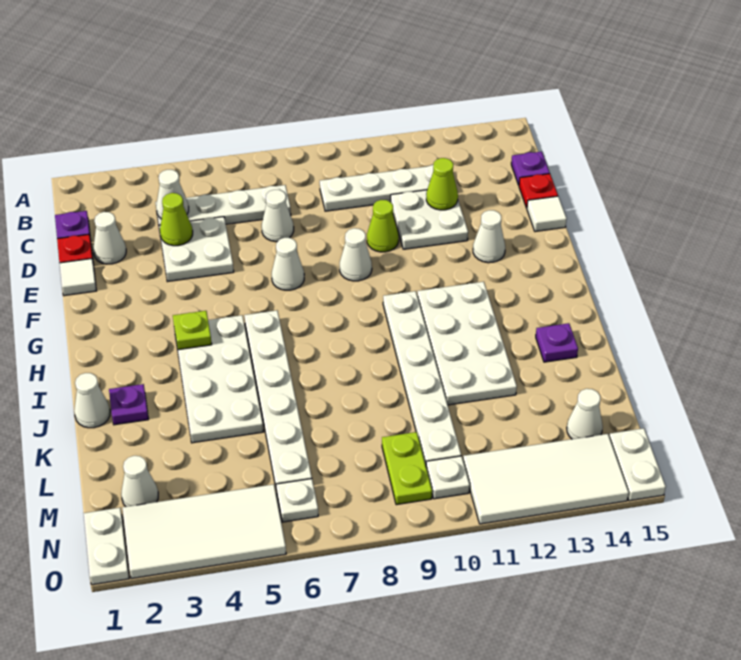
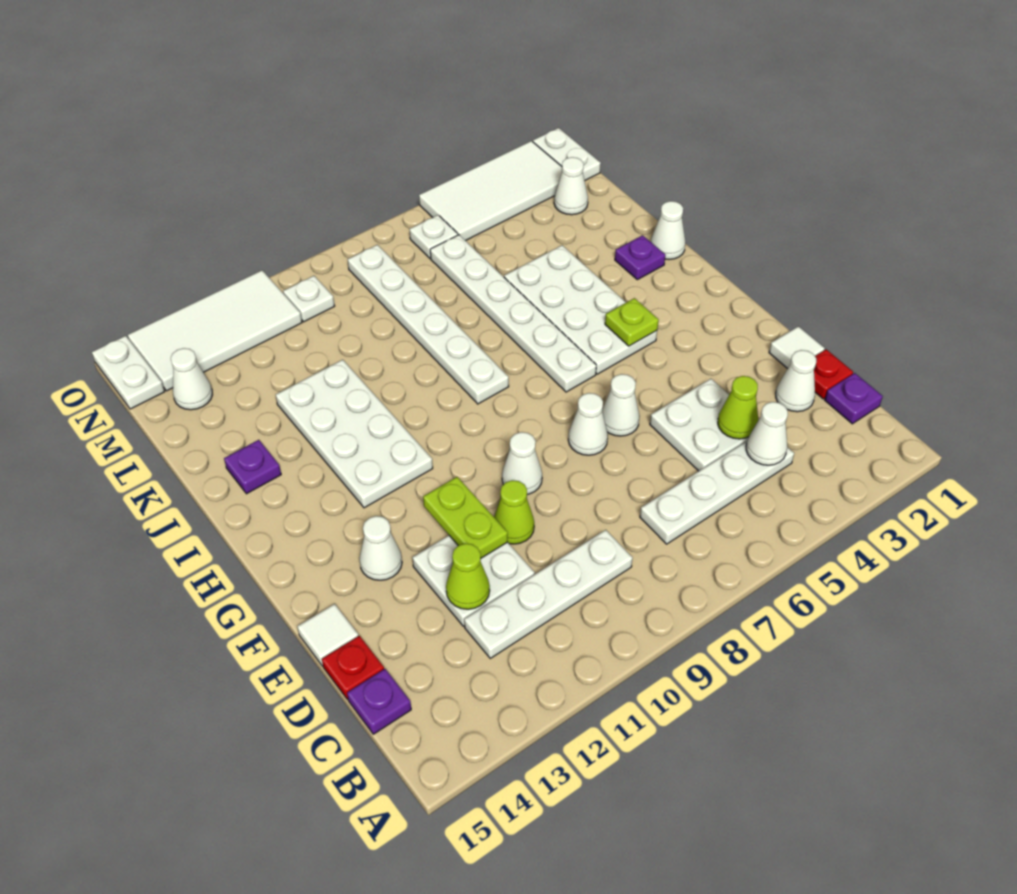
white cone D7 level 1 -> white cone F6 level 1
white plate H10:M10 level 1 -> white plate I8:N8 level 1
lime plate M9:N9 level 1 -> lime plate E11:F11 level 2

